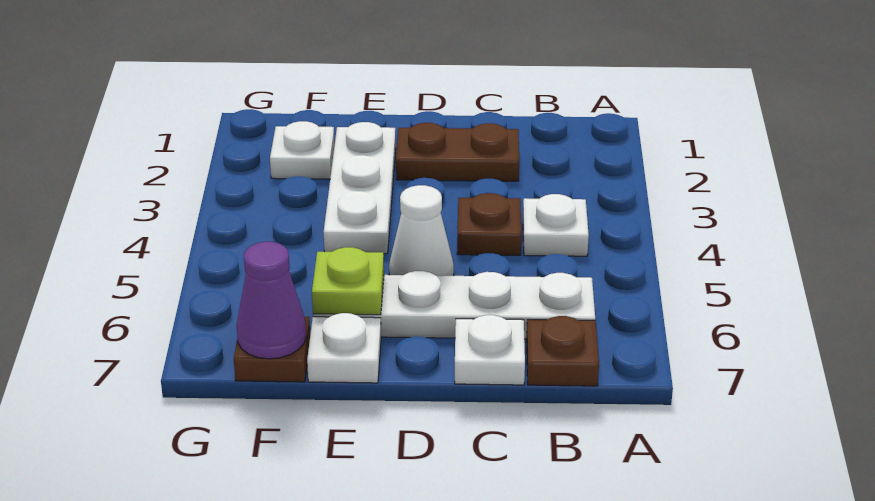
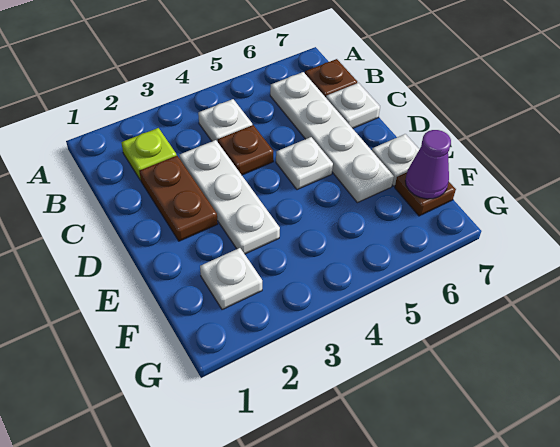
white cone D5 level 1 -> white plate D5 level 1
white plate E2:E4 level 1 -> white plate C3:E3 level 1
lime plate E6 level 2 -> lime plate B2 level 1

